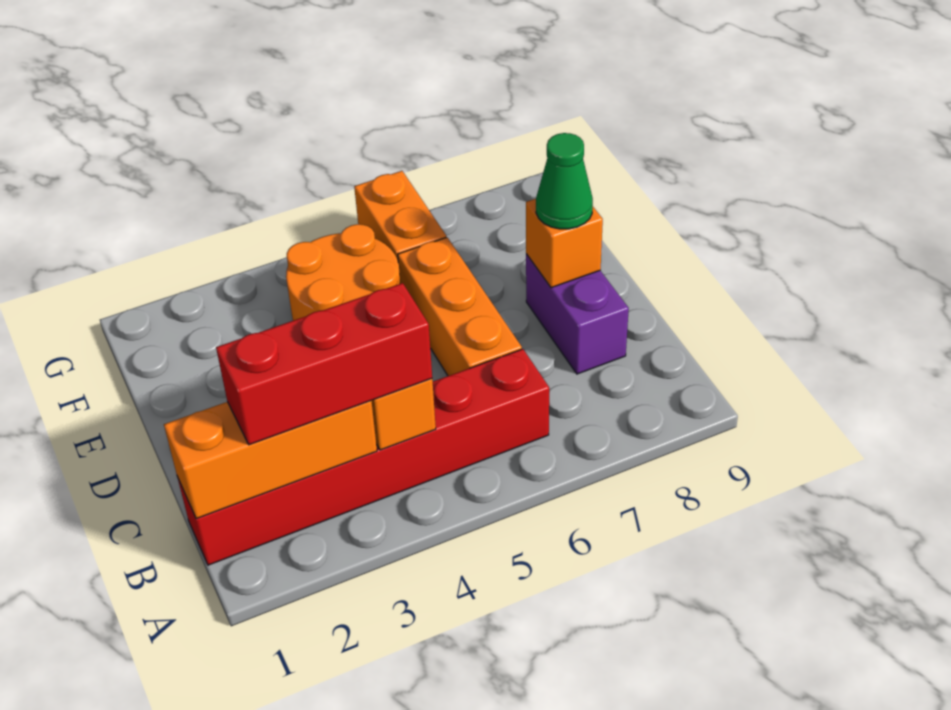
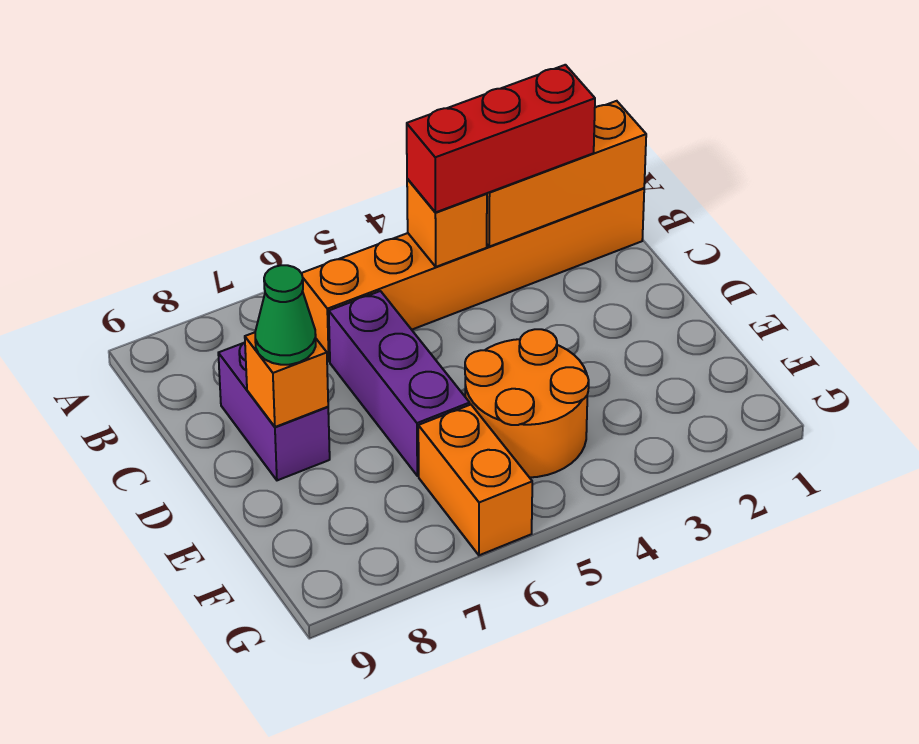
red brick B1:B6 level 1 -> orange brick B1:B6 level 1
orange brick C6:E6 level 1 -> purple brick C6:E6 level 1

